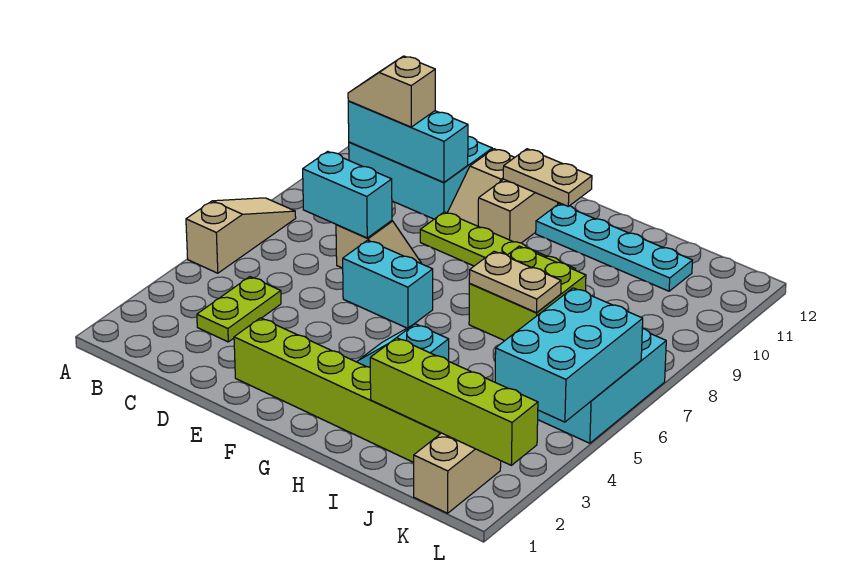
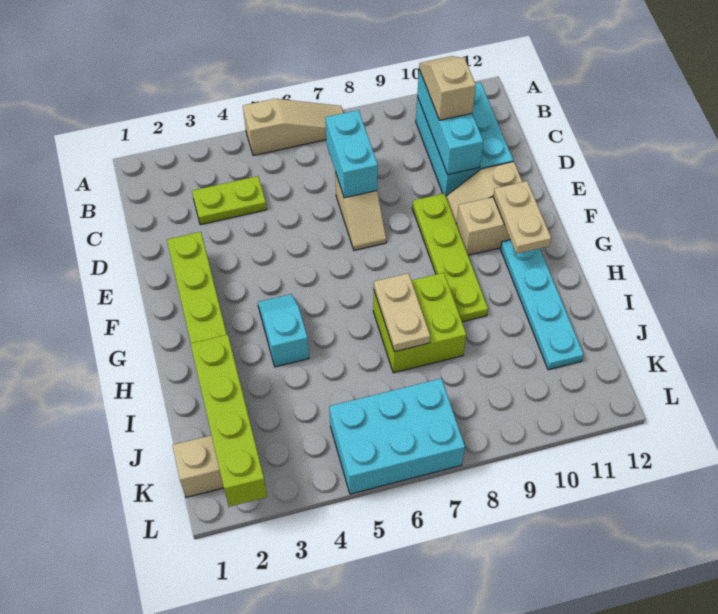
cyan brick E6:F6 level 1 -> none
cyan brick K4:L6 level 2 -> none

